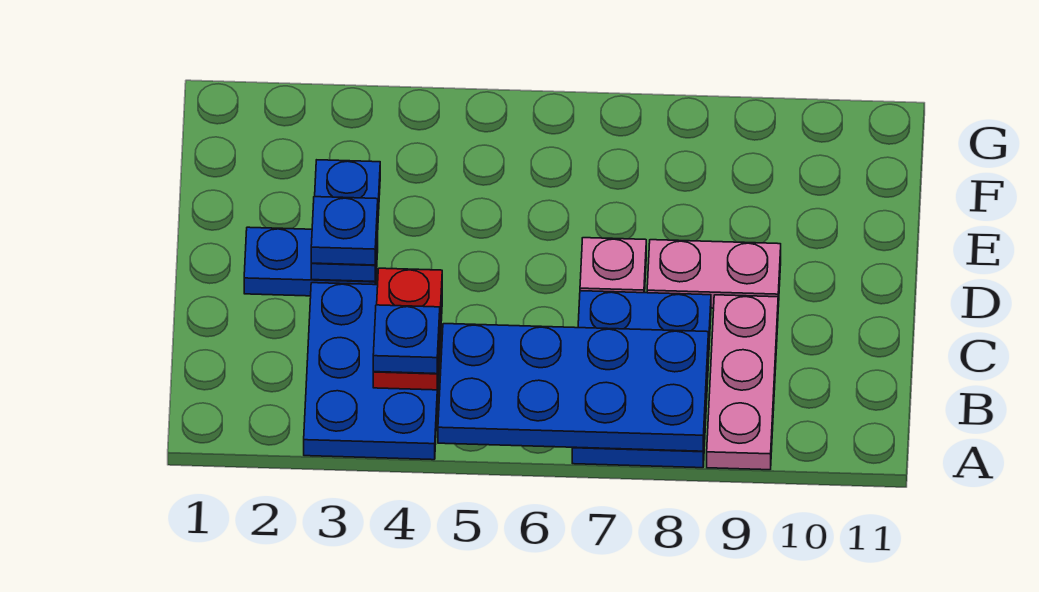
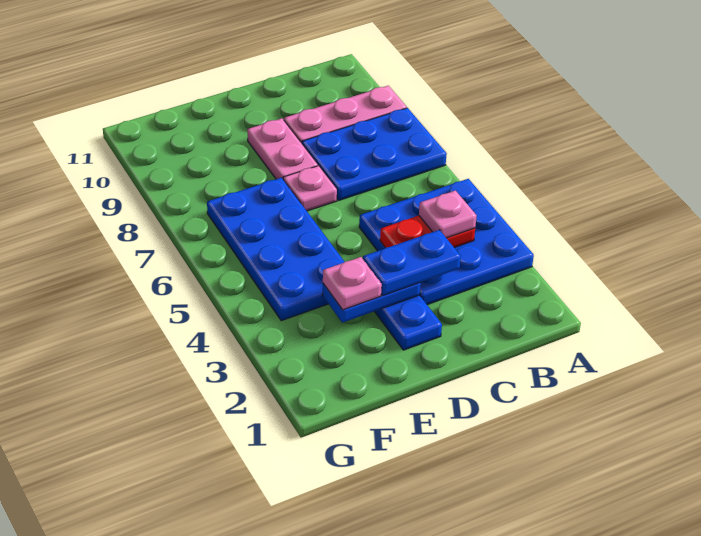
blue plate A3:C4 level 1 -> blue plate A3:C5 level 1
blue plate A5:B8 level 2 -> blue plate E4:F7 level 1
blue plate B4 level 3 -> pink plate B4 level 3
blue plate D3 level 3 -> blue plate C3:D3 level 3
none -> pink plate E3 level 3

